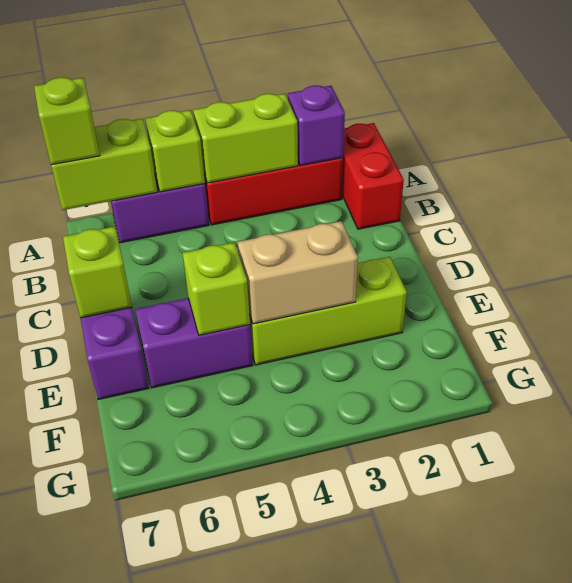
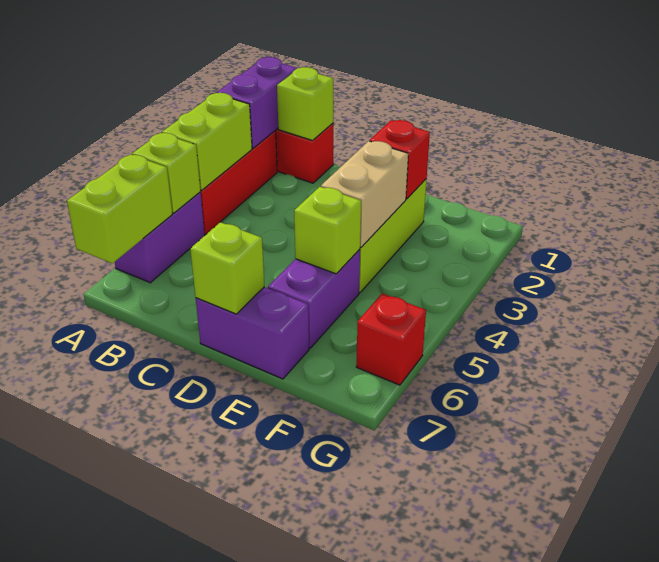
purple brick A2 level 2 -> purple brick A1:A2 level 2
lime brick A7 level 3 -> lime brick B1 level 2
none -> red brick E2 level 2
none -> red brick G6 level 1

